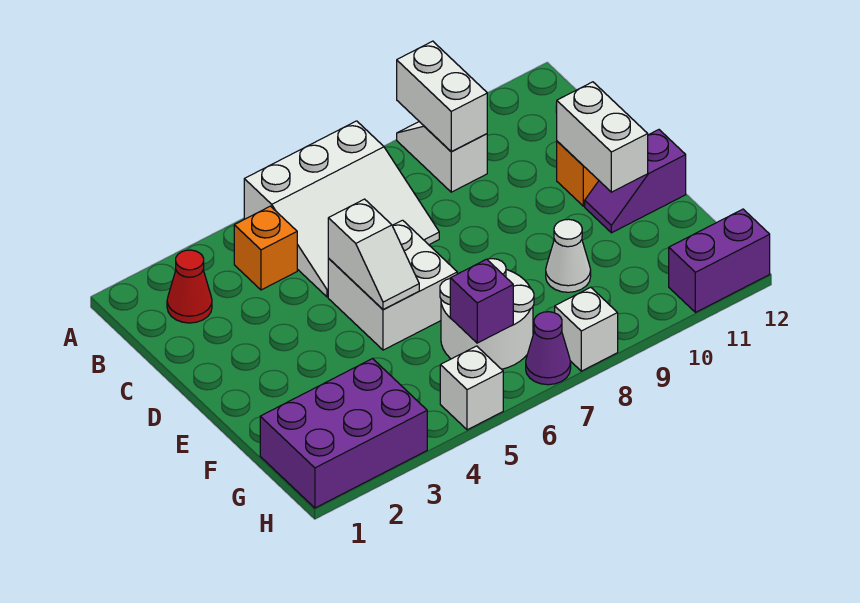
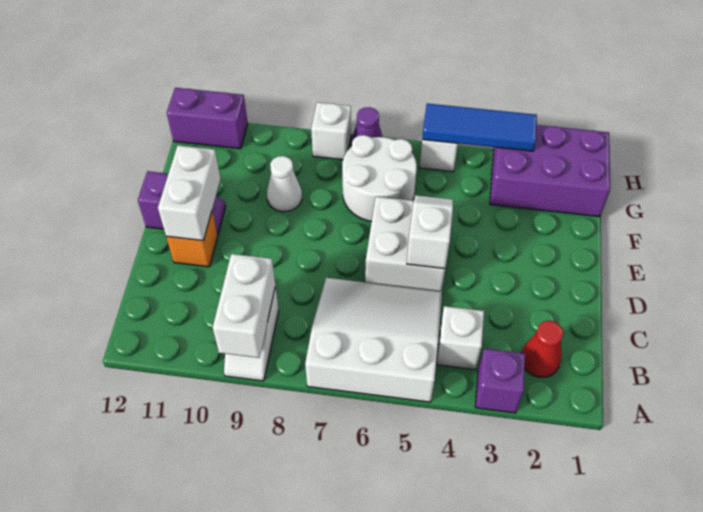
orange brick B4 level 1 -> white brick B4 level 1
purple brick G6 level 2 -> purple brick A3 level 1
none -> blue tile H3:H5 level 2

